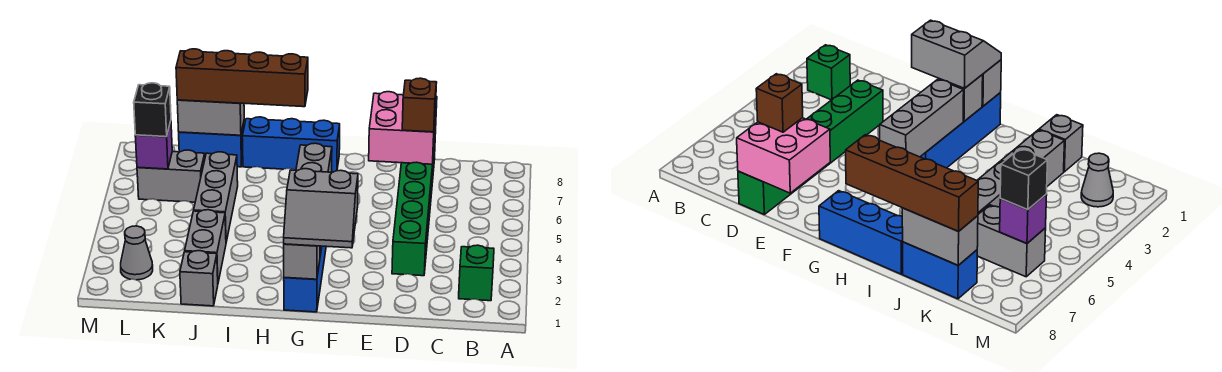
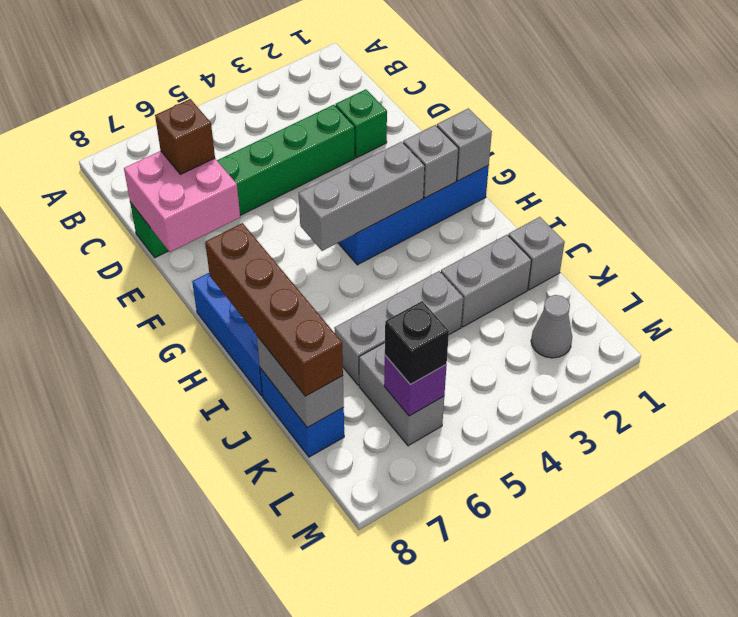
green brick B2 level 1 -> green brick D2 level 1
grey slope F1:G2 level 3 top 2 -> none

